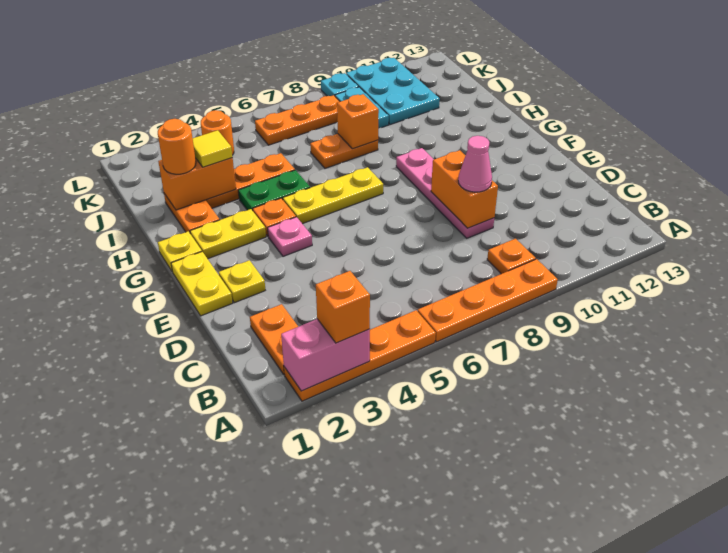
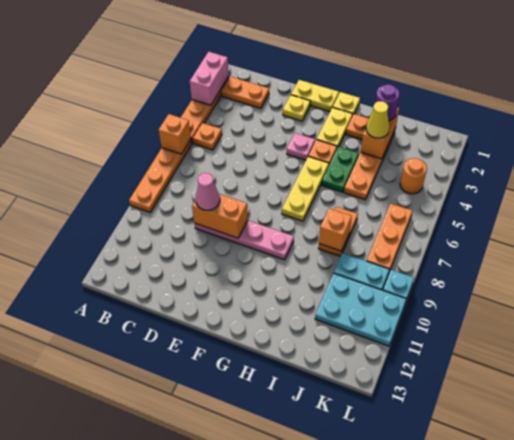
orange brick A3 level 3 -> orange brick A6 level 2
orange plate B9 level 1 -> orange plate B5 level 1
orange round brick I2 level 3 -> purple round brick I2 level 3
yellow tile I3 level 3 -> yellow cone I3 level 3

